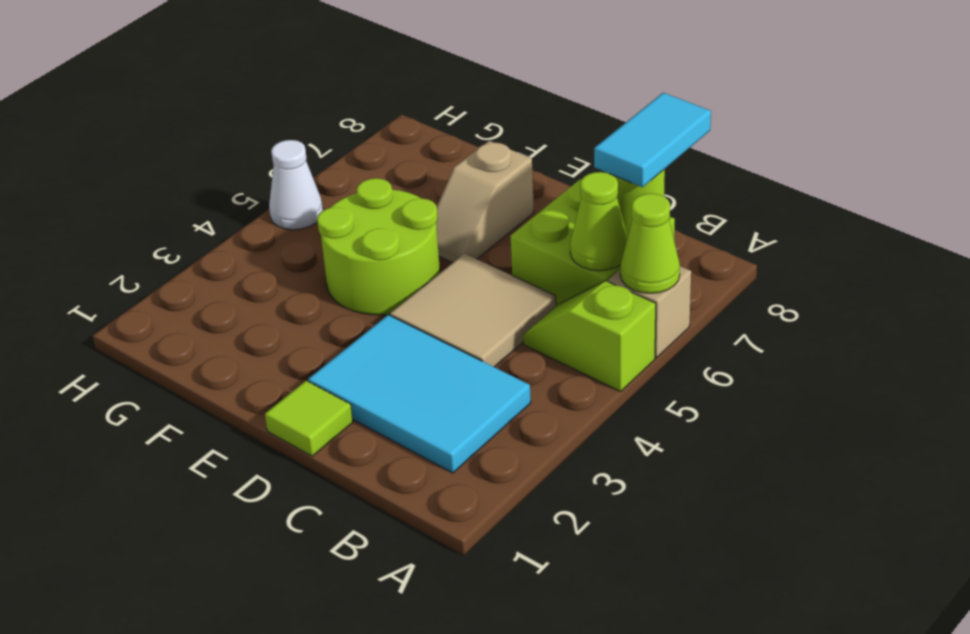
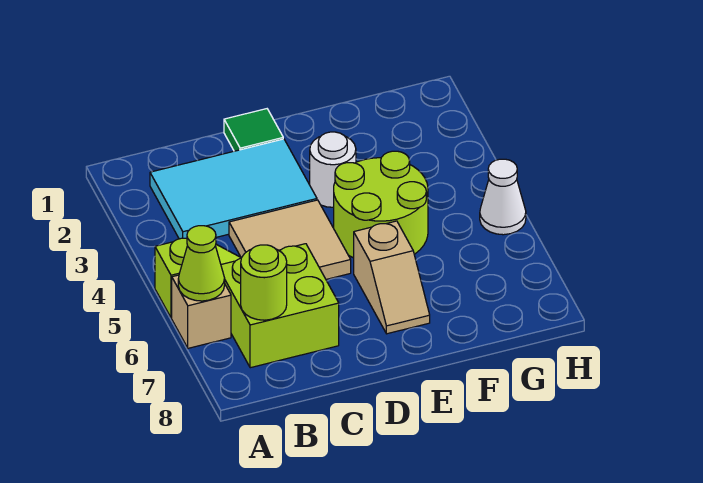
lime cone B6 level 2 -> none
cyan tile B7:B8 level 3 -> none
lime tile D1 level 1 -> green tile D1 level 1
none -> white round brick E3 level 1
tan slope E6:E7 level 1 top 7 -> tan slope E6:E7 level 1 top 6

